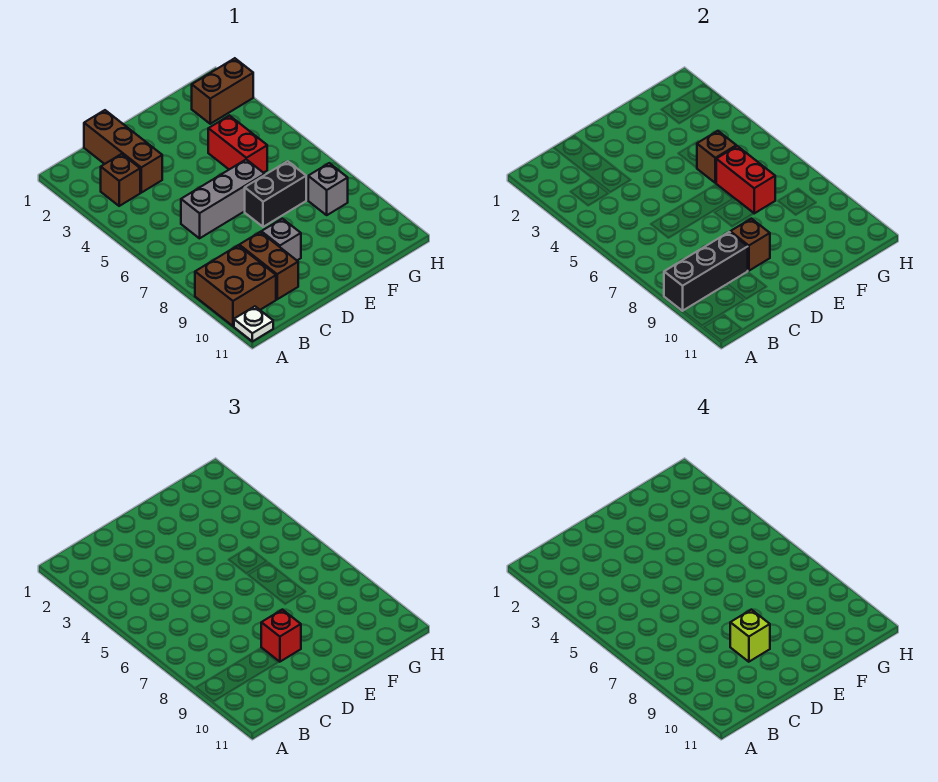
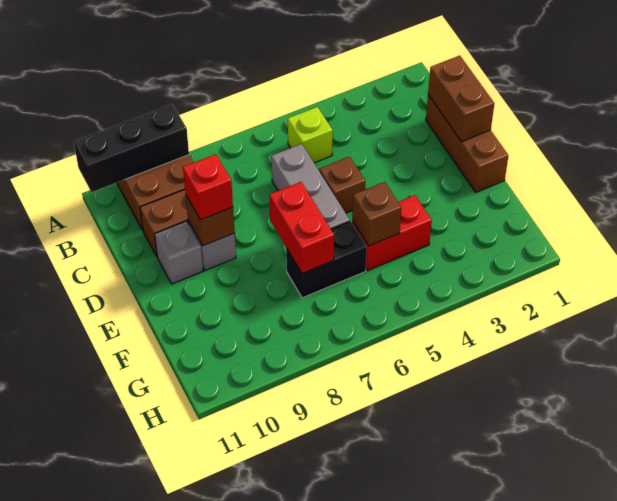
black brick A9:C9 level 2 -> black brick A9:A11 level 2
white plate A11 level 1 -> none
brown brick B3 level 1 -> brown brick D5 level 1
brown brick C1:C3 level 1 -> brown brick C1:E1 level 1
lime brick D9 level 4 -> lime brick B5 level 1
black brick E7:F7 level 1 -> black brick F6:F7 level 1
red brick F6:F7 level 2 -> red brick E7:F7 level 2
brown brick G2:H2 level 1 -> brown brick C1:D1 level 2
grey brick G8 level 1 -> grey brick D10 level 1

